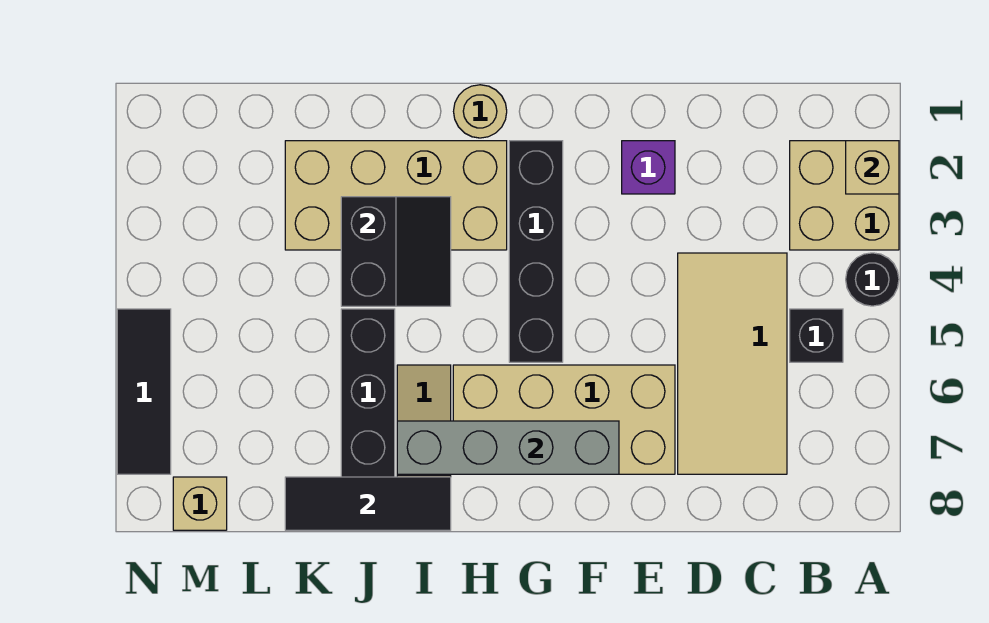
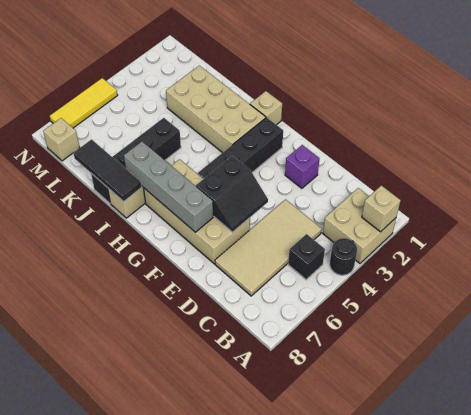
tan round brick H1 level 1 -> tan brick H1 level 1
black slope I3:J4 level 2 top J -> black slope E5:F6 level 2 top F
black tile N5:N7 level 1 -> yellow tile N5:N7 level 1

